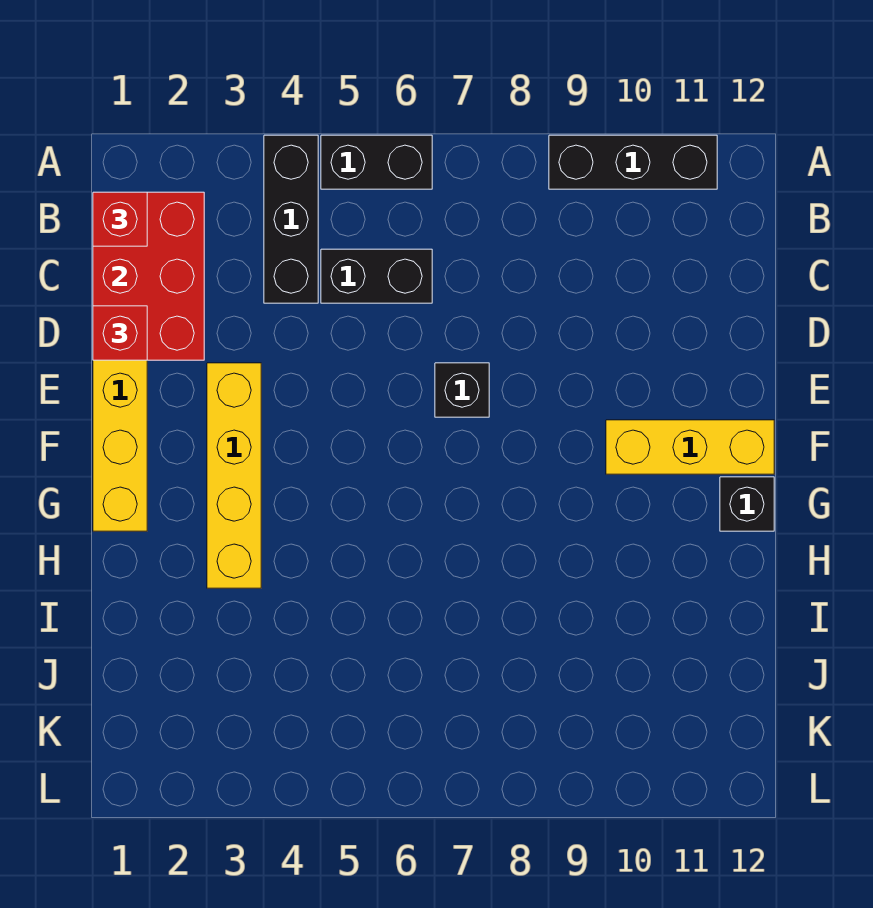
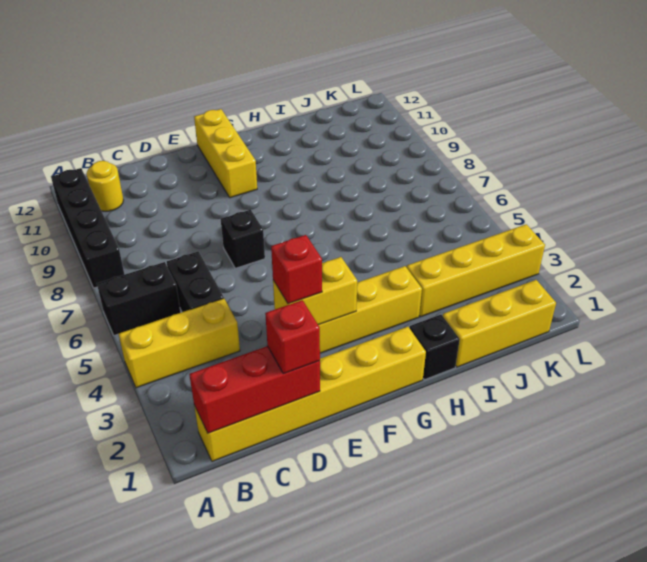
black brick A4:C4 level 1 -> yellow brick A4:C4 level 1
black brick A5:A6 level 1 -> black brick A6:B6 level 1
black brick A9:A11 level 1 -> black brick A8:A11 level 1
red brick B1:D2 level 2 -> red brick B1:D1 level 2
red brick B1 level 3 -> red brick E3 level 3
none -> yellow round brick B11 level 1
none -> yellow brick E3:F3 level 2
black brick G12 level 1 -> black brick H1 level 1
none -> yellow brick I1:K1 level 1
none -> yellow brick I3:L3 level 1

